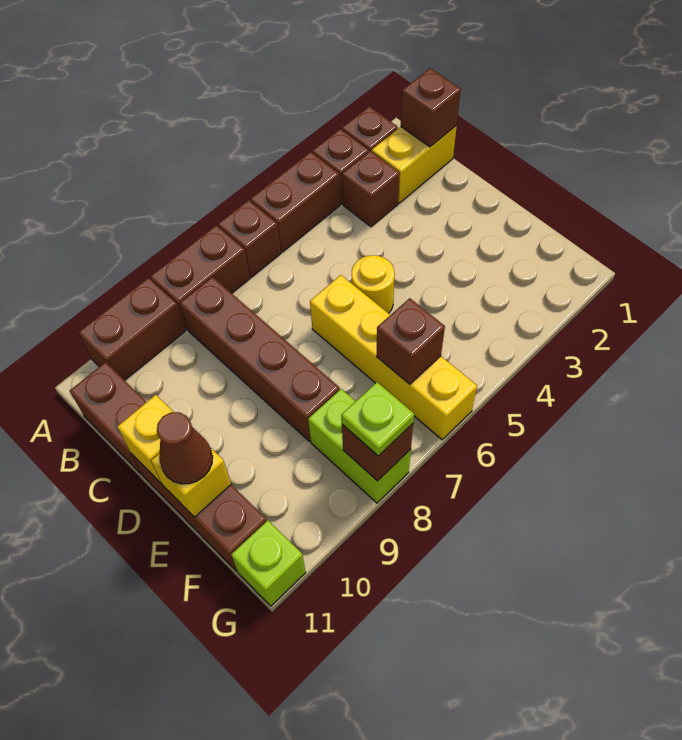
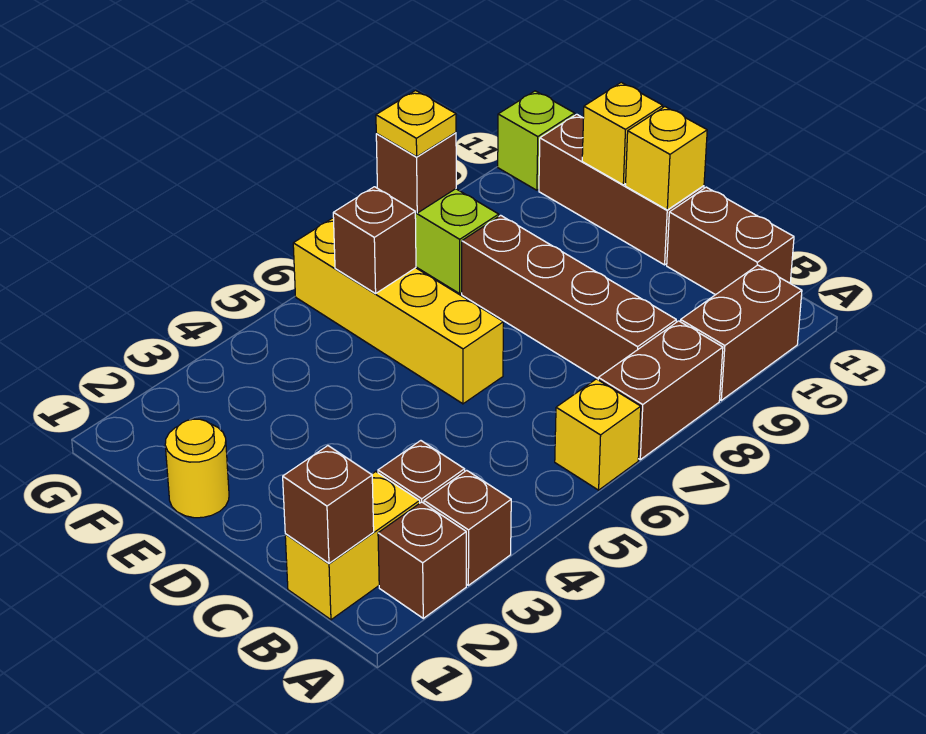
brown brick A4:A5 level 1 -> none
brown brick A6 level 1 -> yellow brick A6 level 1
yellow round brick D5 level 1 -> yellow round brick E1 level 1
brown cone E11 level 3 -> none
lime plate G8 level 3 -> yellow plate G8 level 3

